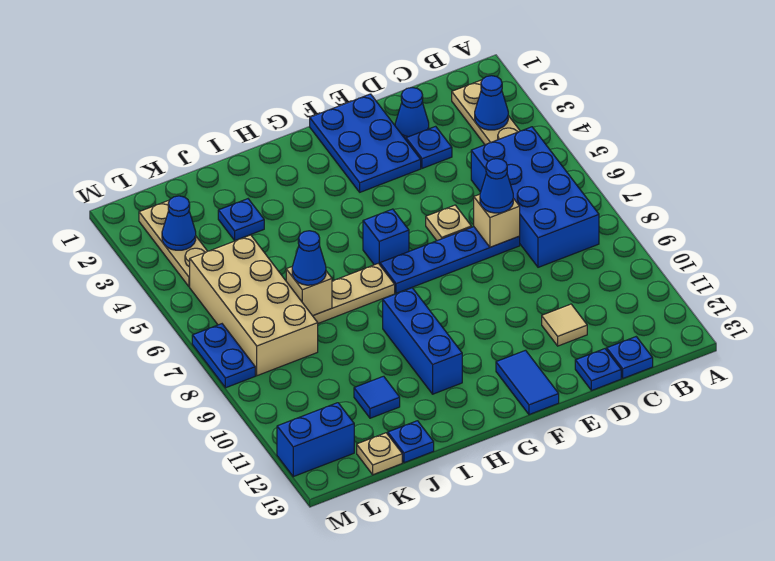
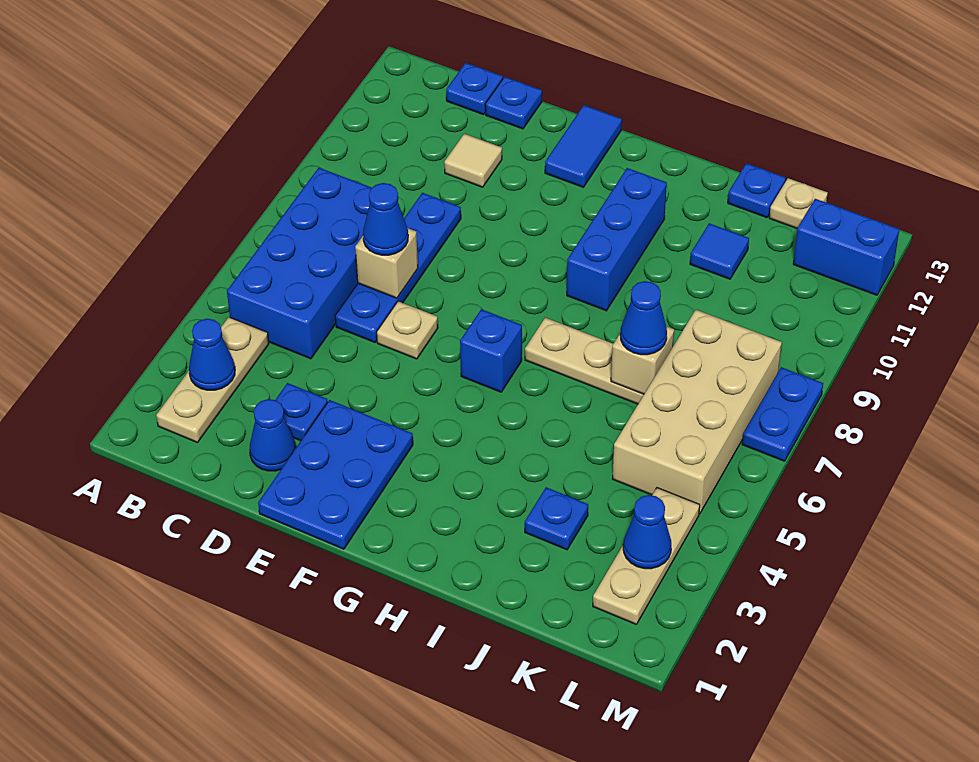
blue plate D7:G7 level 1 -> blue plate D6:D9 level 1

